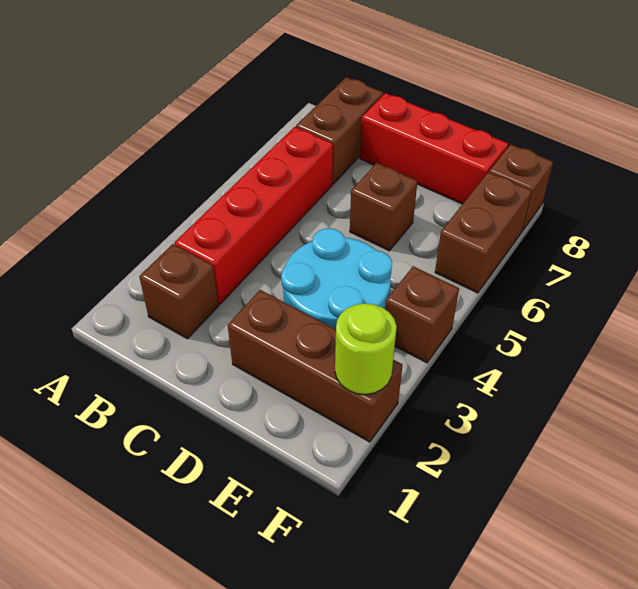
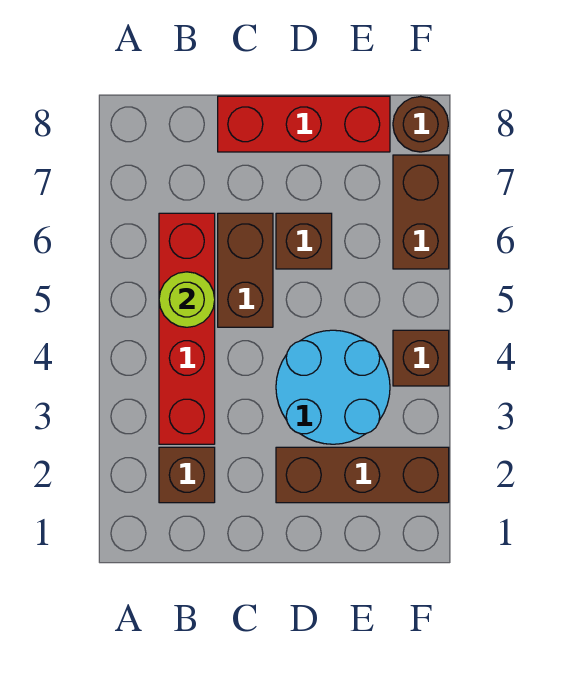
brown brick B7:B8 level 1 -> brown brick C5:C6 level 1
lime round brick F2 level 2 -> lime round brick B5 level 2
brown brick F8 level 1 -> brown round brick F8 level 1

